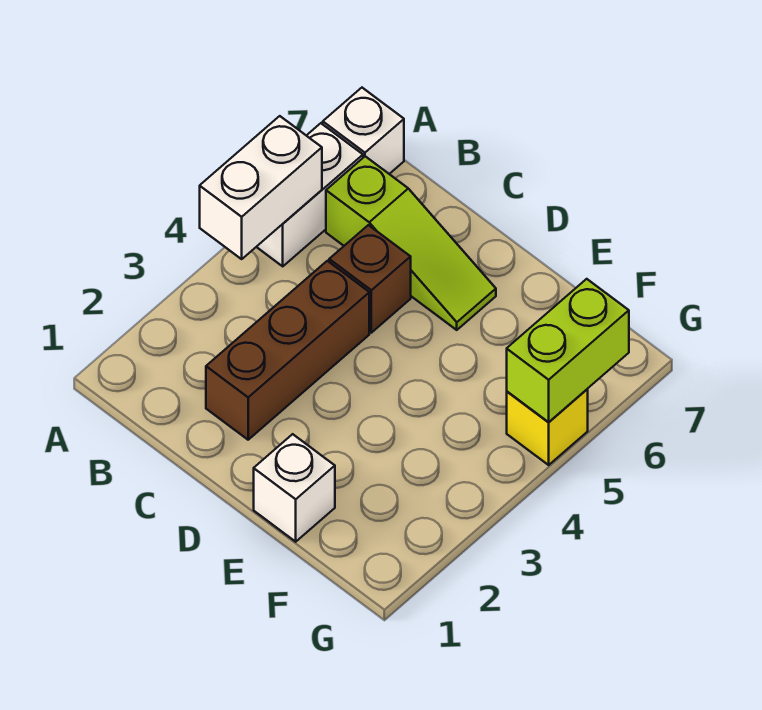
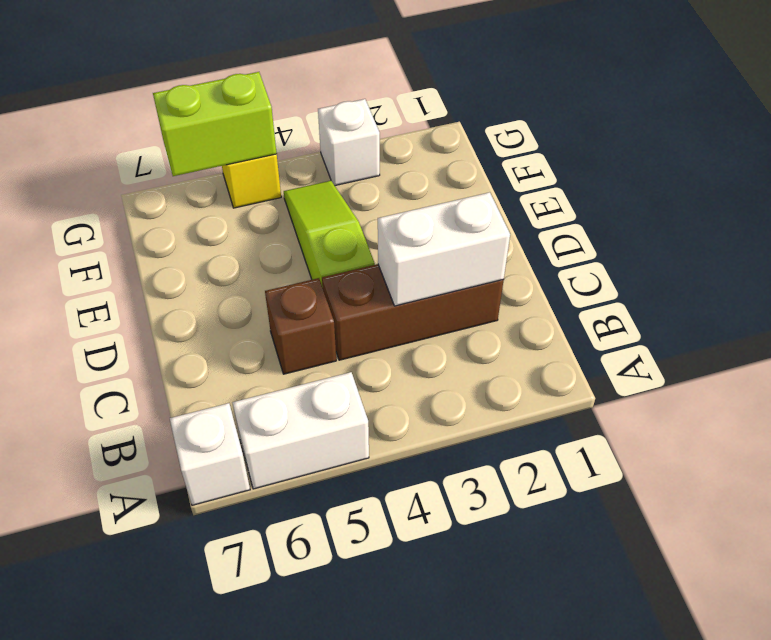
white brick A4:A5 level 2 -> white brick C2:C3 level 2
lime slope B6:D6 level 1 top B -> lime slope D4:F4 level 1 top D
white brick E1 level 1 -> white brick G3 level 1

